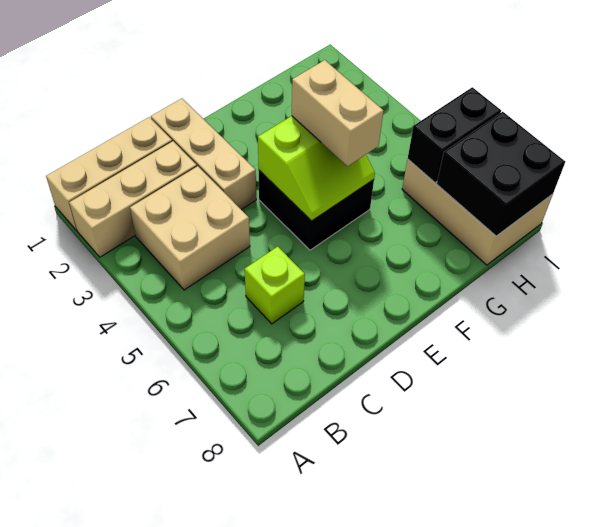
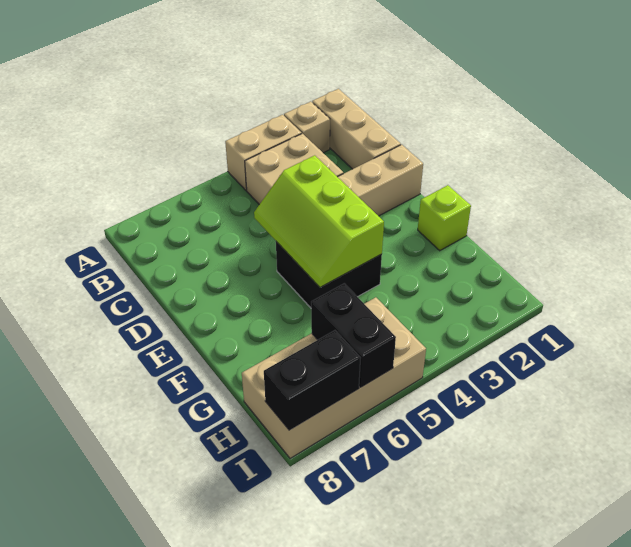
tan brick A2:C2 level 1 -> tan brick A2 level 1
lime brick C6 level 1 -> lime brick F1 level 1
lime slope E4:F5 level 2 top 4 -> lime slope D4:F5 level 2 top 4
tan brick F4:F5 level 3 -> tan brick A3:A4 level 1
tan brick H6:I8 level 1 -> tan brick H5:I8 level 1
black brick H7:I8 level 2 -> black brick I7:I8 level 2

